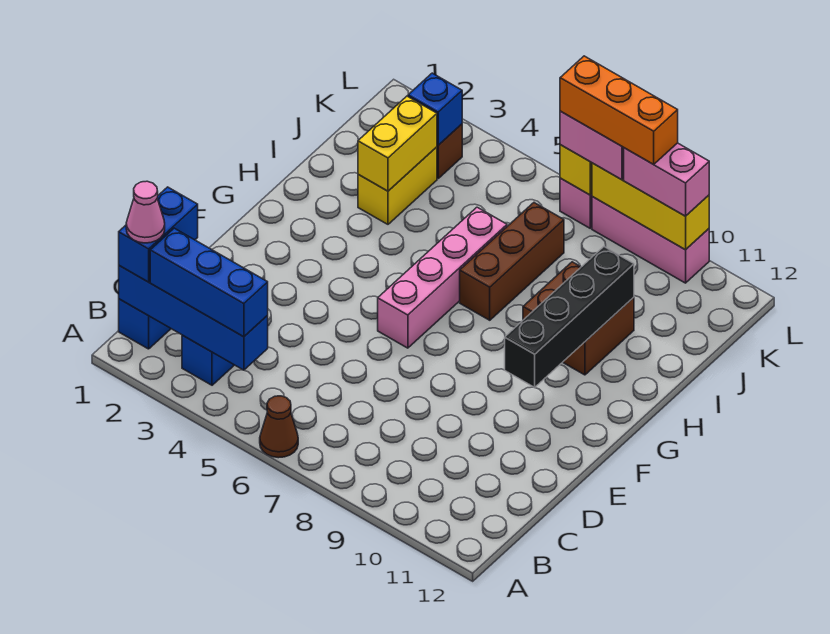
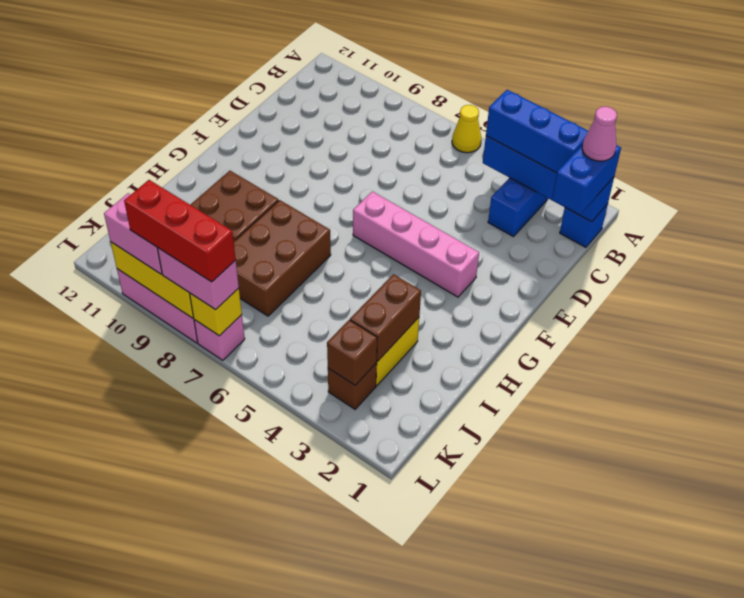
brown cone A6 level 1 -> yellow cone A6 level 1
pink brick F6:I6 level 1 -> pink brick F3:F6 level 1
black brick F10:I10 level 2 -> none
brown brick H7:J7 level 1 -> brown brick H7:J8 level 1
yellow brick I3:J3 level 2 -> brown brick I3:J3 level 2
blue brick K3 level 2 -> brown brick K3 level 2
orange brick L7:L9 level 4 -> red brick L7:L9 level 4

